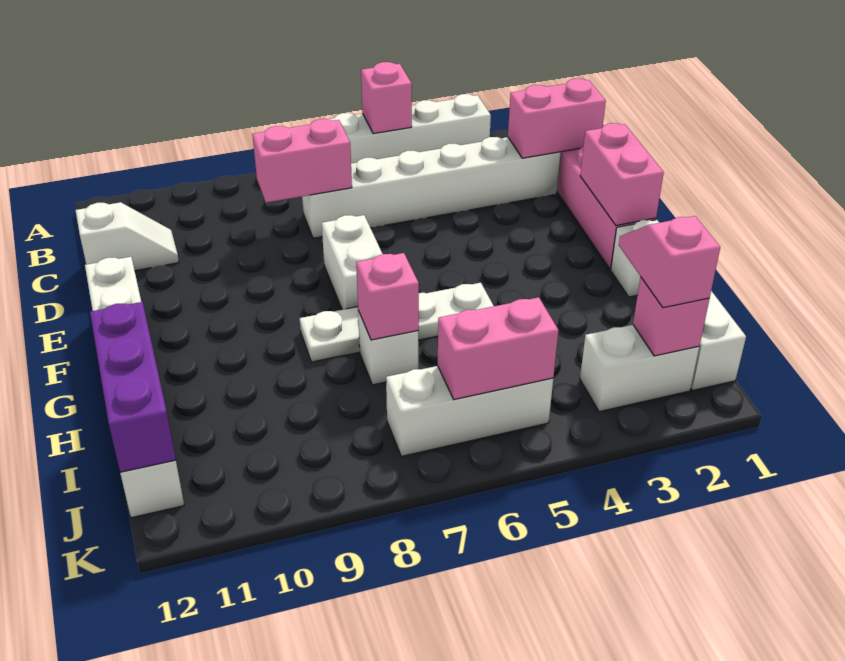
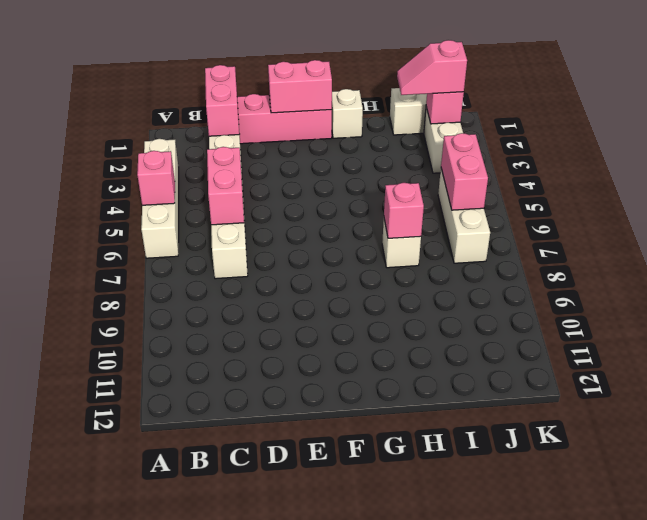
pink brick C7:C8 level 2 -> pink brick C5:C6 level 2
white slope C11:C12 level 1 top 12 -> none
white brick E7:F7 level 1 -> none
white brick E12:J12 level 1 -> none
white plate G5:G8 level 1 -> none
purple brick H12:J12 level 2 -> none

